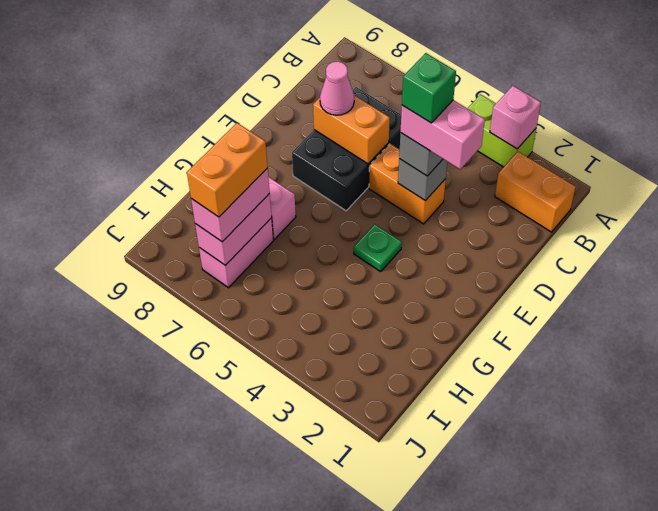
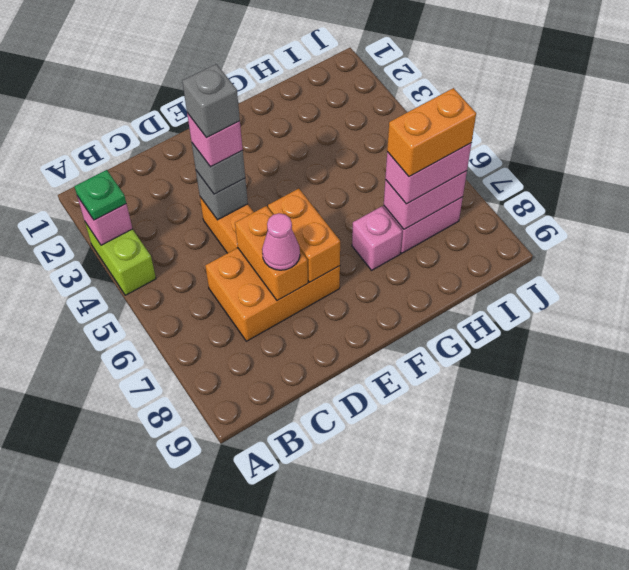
orange brick B1:B2 level 1 -> orange brick E6:E7 level 2
black brick C6:E7 level 1 -> orange brick C6:E7 level 1
pink brick D3:D4 level 4 -> pink brick D4 level 4
green brick D4 level 5 -> grey brick D4 level 5
green plate F4 level 1 -> green plate A3 level 3

